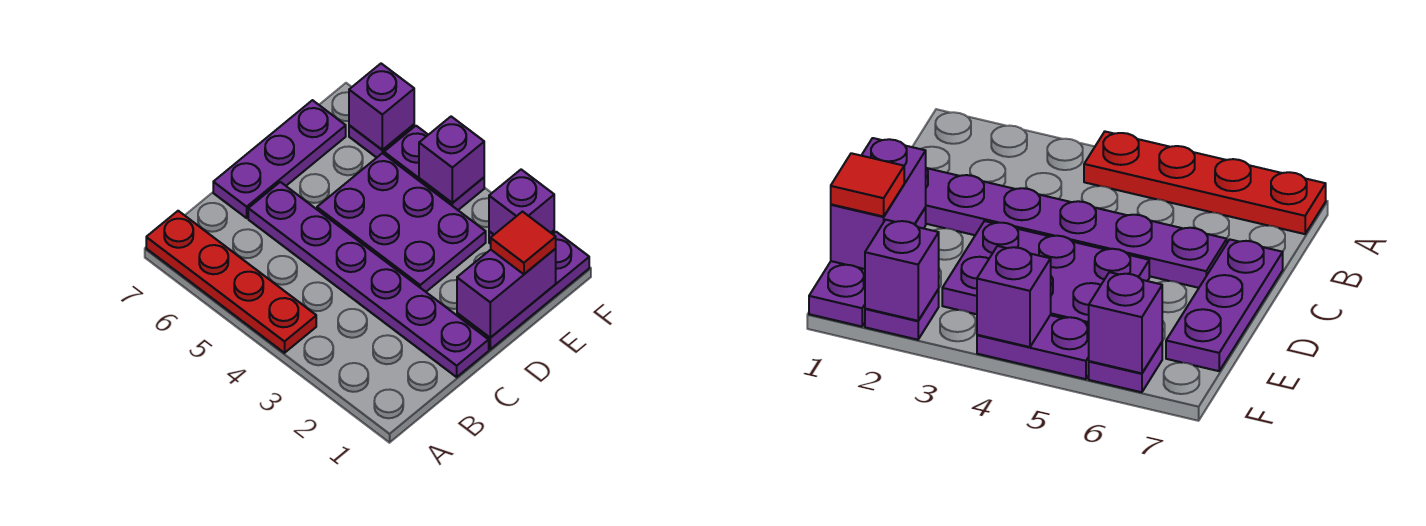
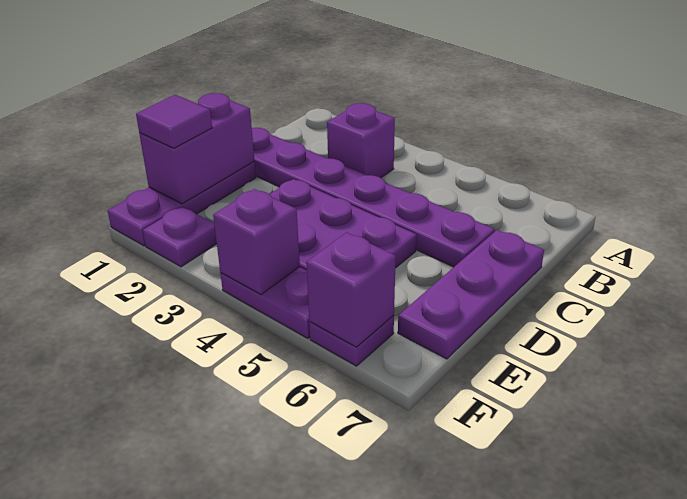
red plate A4:A7 level 1 -> none
red tile E1 level 3 -> purple tile E1 level 3
purple brick F2 level 2 -> purple brick B3 level 1

